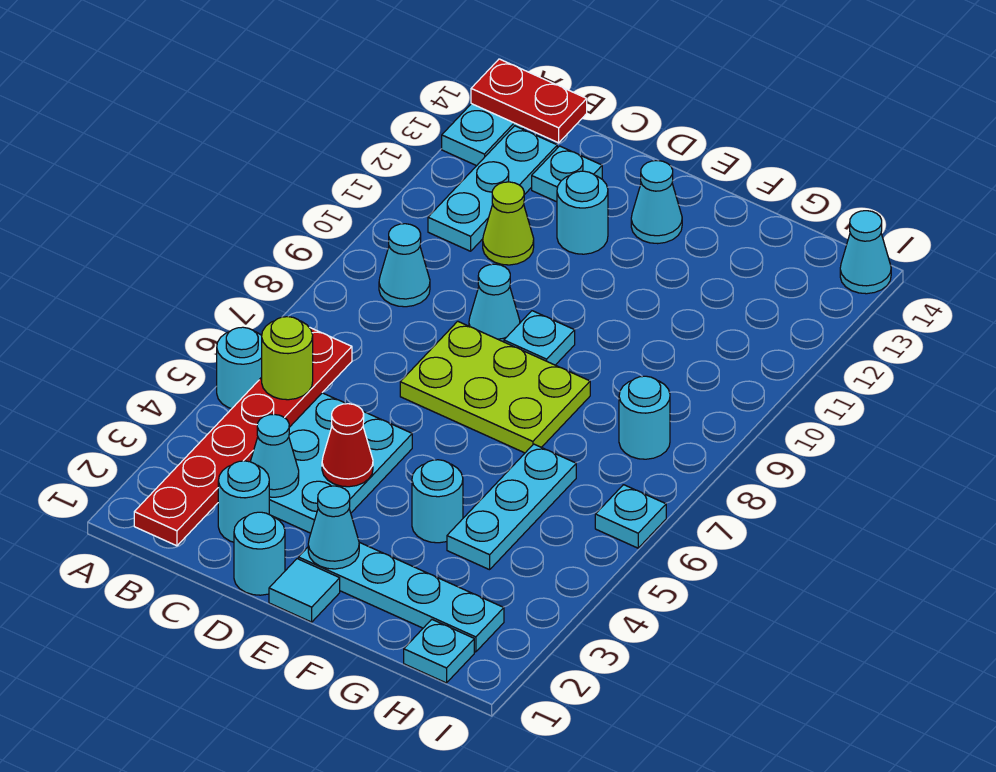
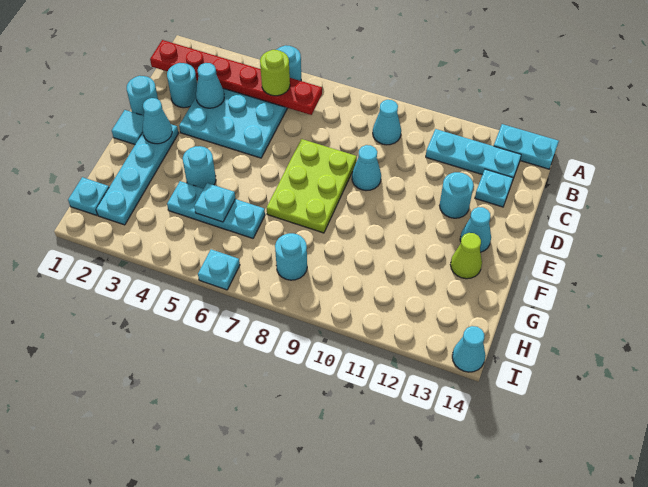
red plate A14:B14 level 2 -> none
lime cone C11 level 1 -> lime cone F13 level 1
red cone D4 level 2 -> none
cyan plate E9 level 1 -> cyan plate G5 level 2

